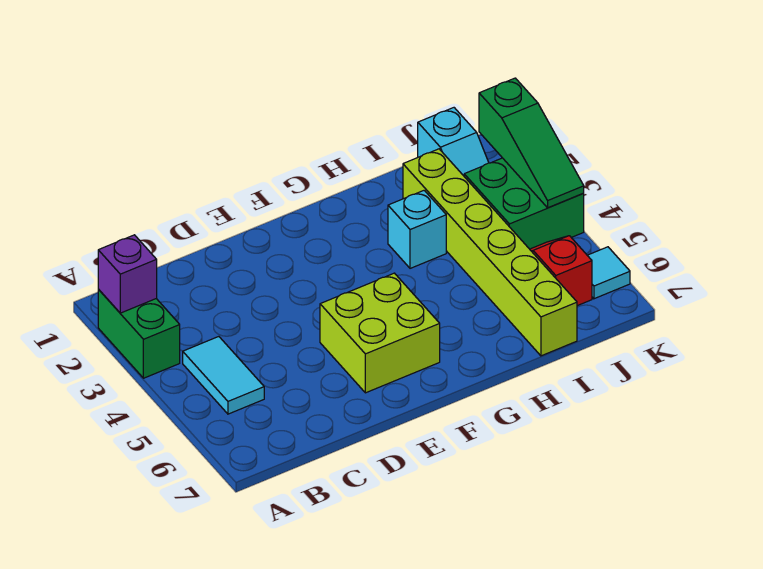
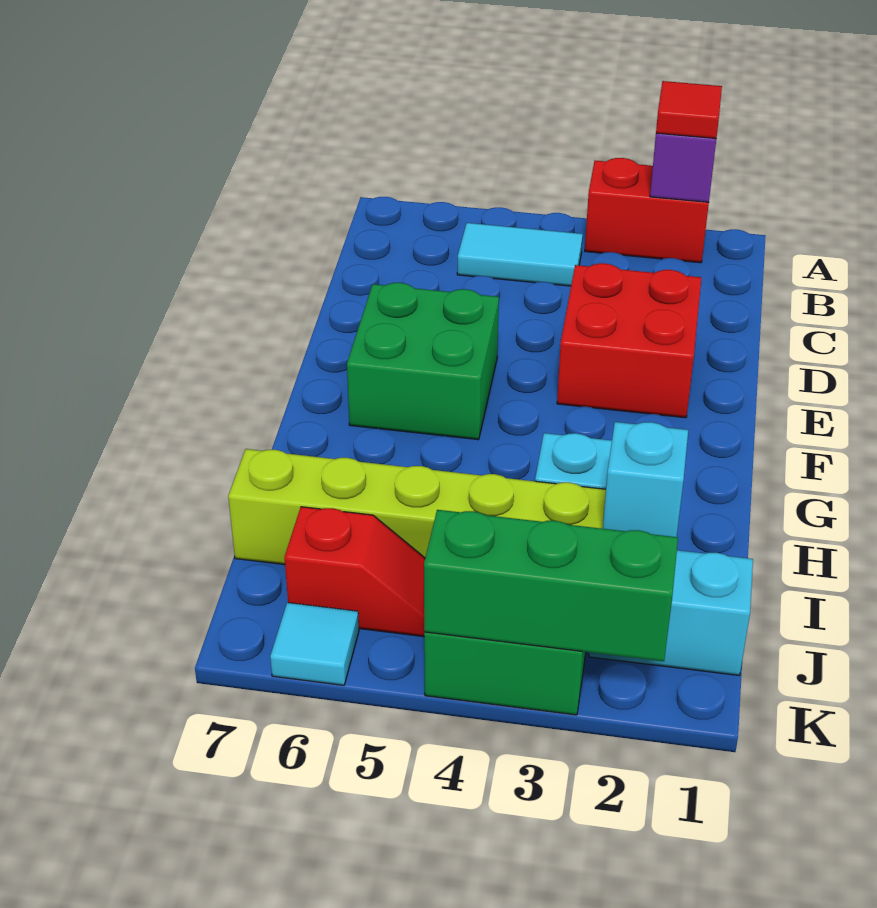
green brick A2:A3 level 1 -> red brick A2:A3 level 1
none -> red tile A2 level 3
none -> red brick D2:E3 level 1
lime brick E5:F6 level 1 -> green brick E5:F6 level 1
none -> cyan brick I2 level 2
green slope K2:K4 level 2 top 2 -> green brick K2:K4 level 2

